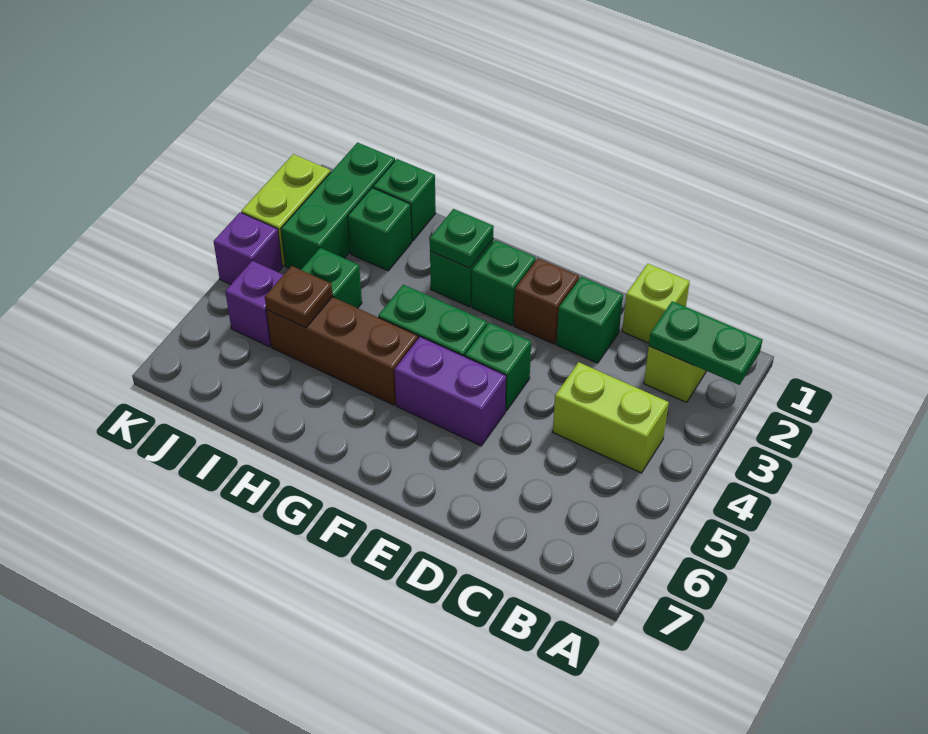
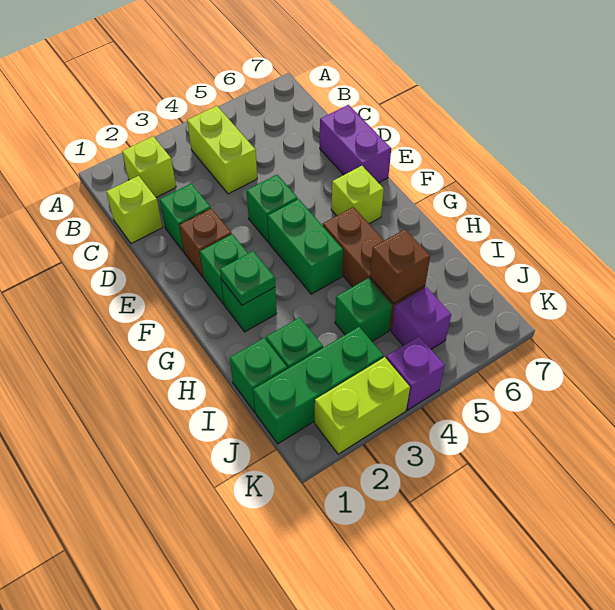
green plate A2:B2 level 2 -> none
purple brick E5:F5 level 1 -> purple brick D7:E7 level 1
none -> lime brick F6 level 1
brown plate I5 level 2 -> brown brick I5 level 2

